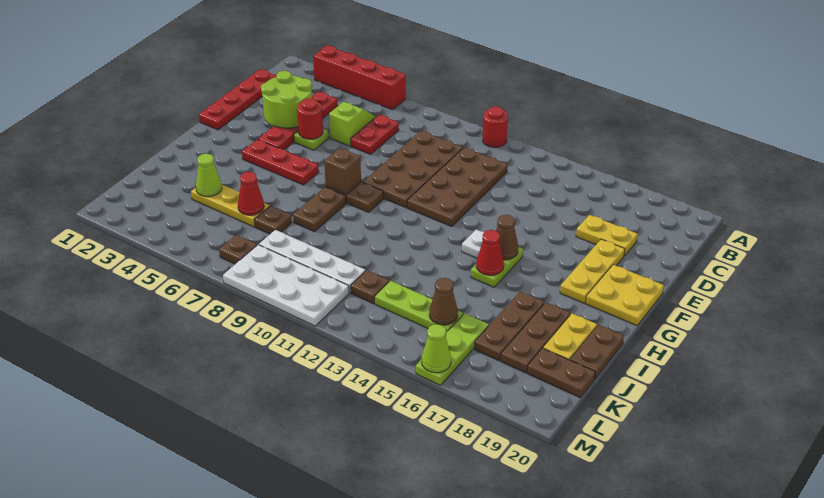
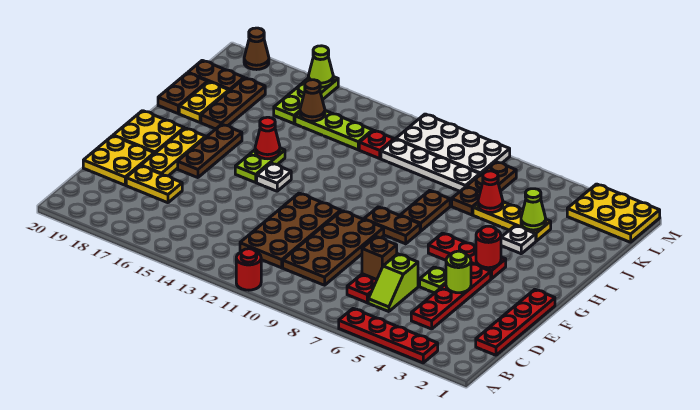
red brick A3:A6 level 1 -> red plate A3:A6 level 1
lime round brick D3:E4 level 2 -> lime round brick E4 level 2
none -> yellow plate D19:E20 level 1
red round brick E5 level 2 -> red round brick G4 level 2
brown brick G8 level 2 -> brown brick D7 level 2
brown cone G15 level 2 -> brown cone M19 level 1
none -> white plate I4 level 1
brown plate I17:K17 level 1 -> brown plate F17:H17 level 1
brown plate K12 level 1 -> red plate K12 level 1
none -> yellow plate L1:M3 level 1
brown plate L7 level 1 -> brown plate K7:L7 level 1

